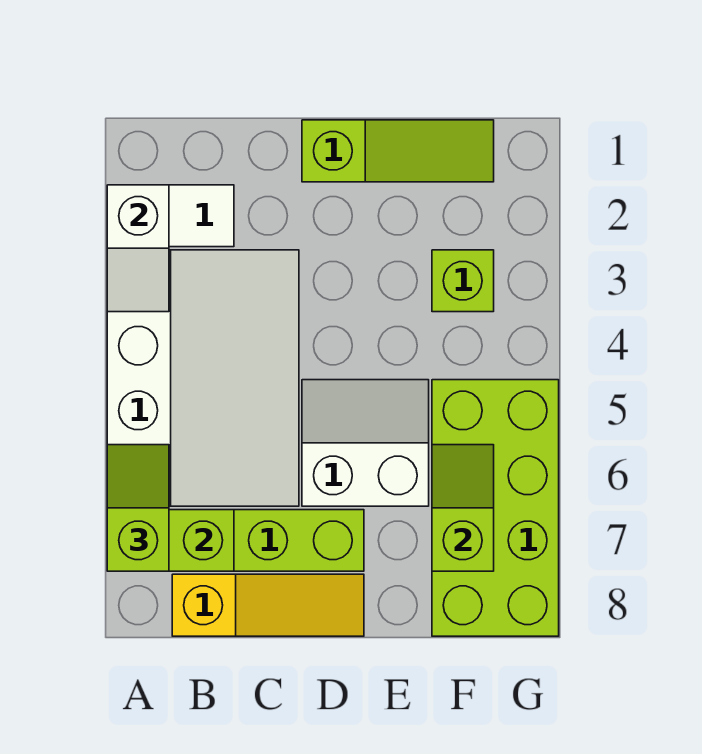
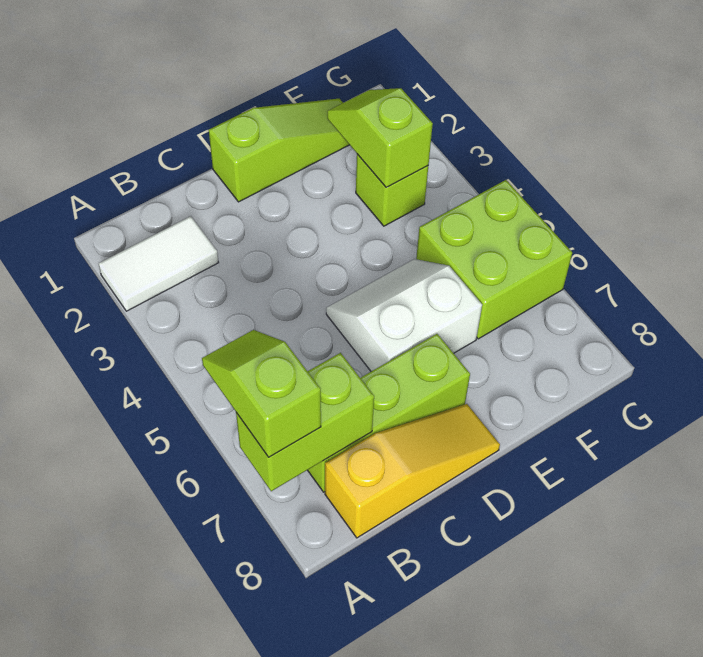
white slope A2:A3 level 2 top 2 -> none
white slope A3:C6 level 1 top A -> none
lime brick F5:G8 level 1 -> lime brick F5:G6 level 1
lime slope F6:F7 level 2 top 7 -> lime slope F2:F3 level 2 top 3

